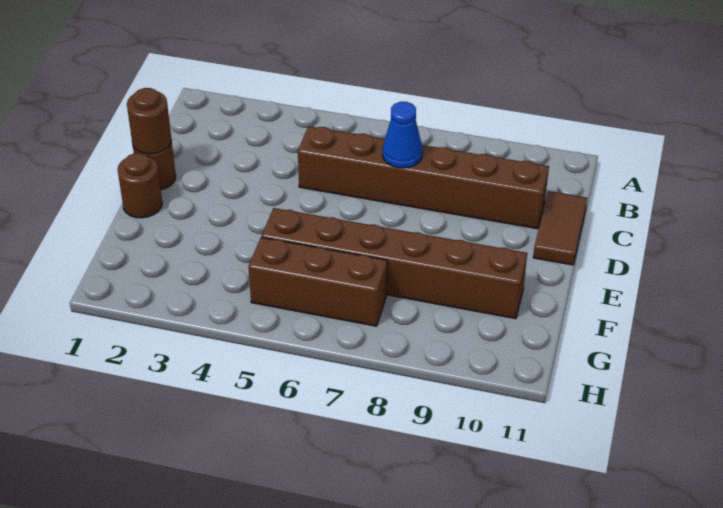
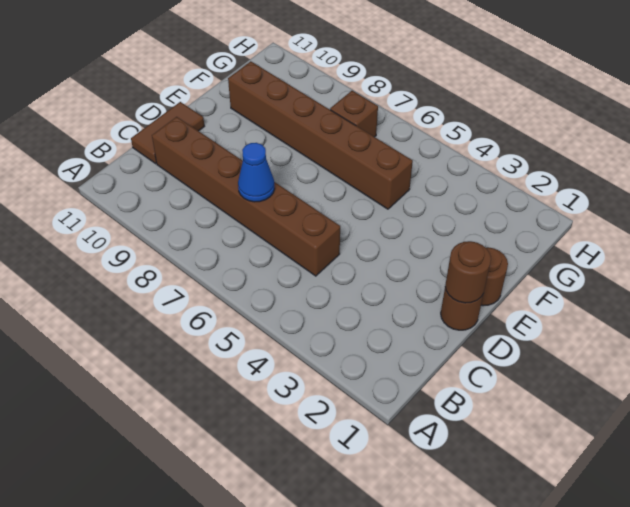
brown brick G5:G7 level 1 -> brown brick G7 level 1

